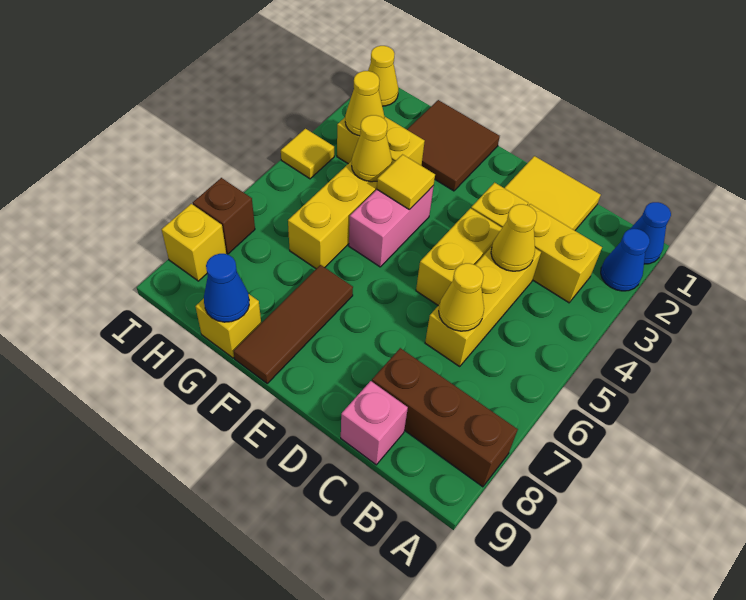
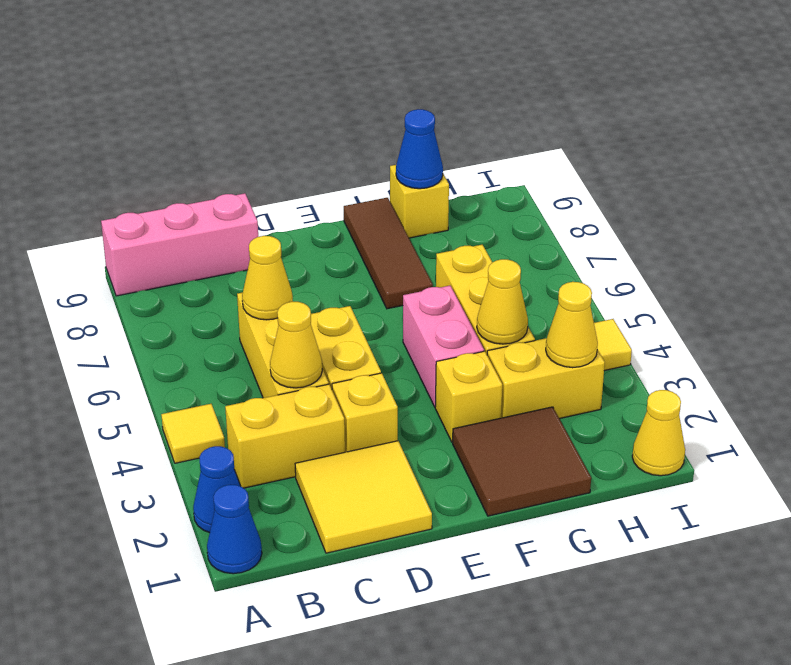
brown brick A8:C8 level 1 -> none
pink brick C9 level 1 -> pink brick A9:C9 level 1
yellow tile F4 level 2 -> yellow tile A4 level 1
brown brick I7 level 1 -> none
yellow brick I8 level 1 -> yellow brick F3 level 1

